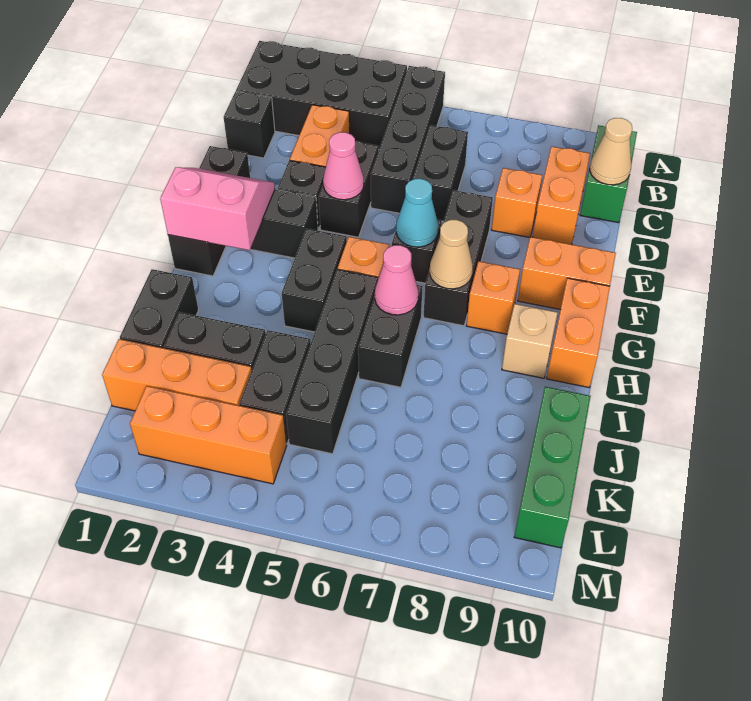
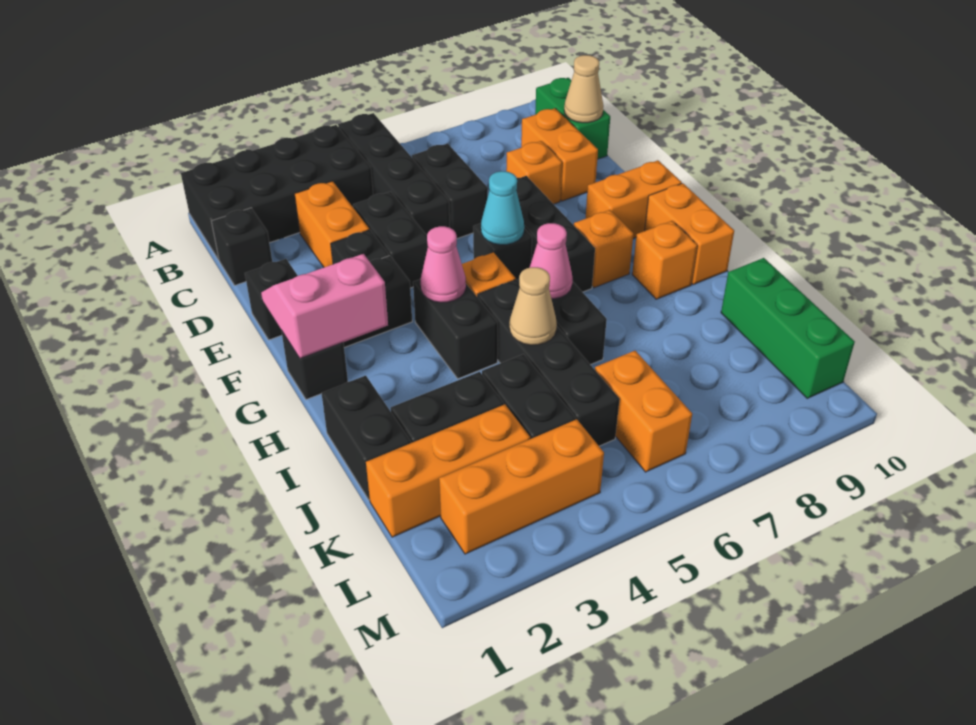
pink cone E4 level 2 -> pink cone G4 level 2
tan cone G7 level 2 -> tan cone I5 level 2
tan brick H9 level 1 -> orange brick H9 level 1
none -> orange brick K6:L6 level 1

